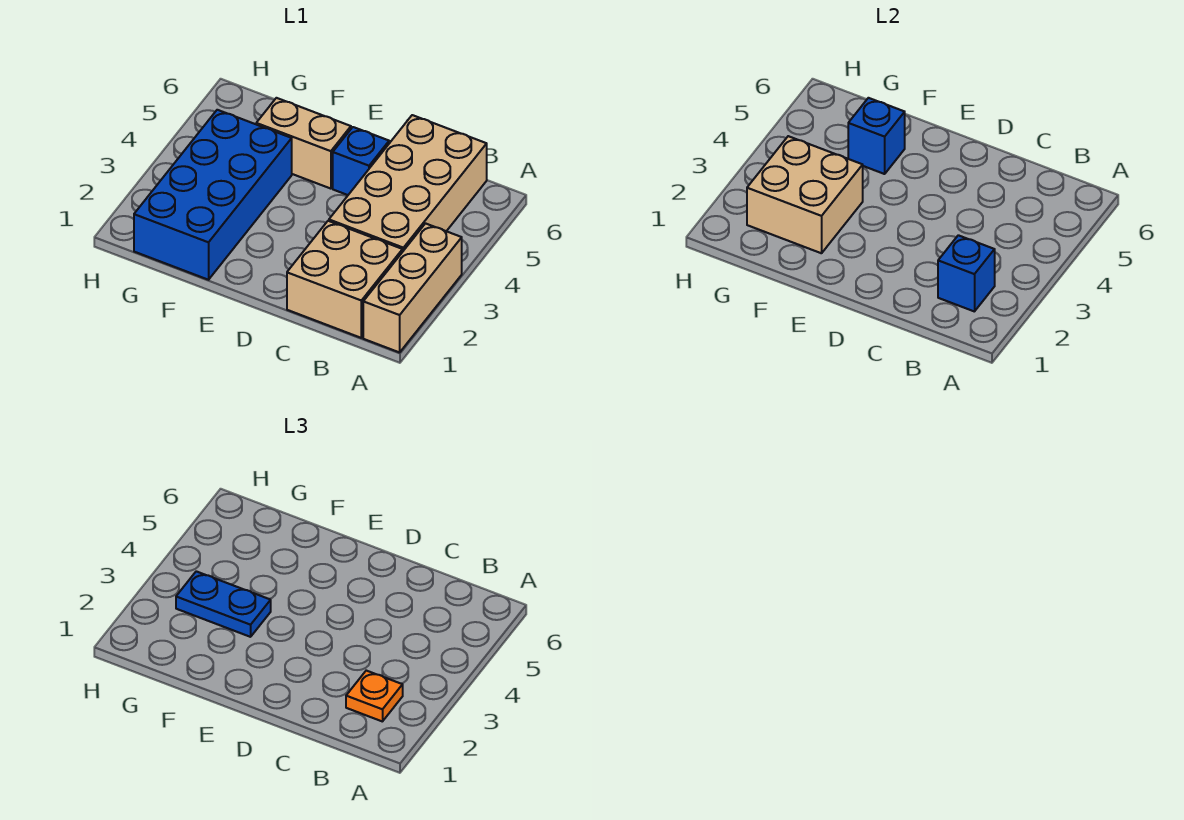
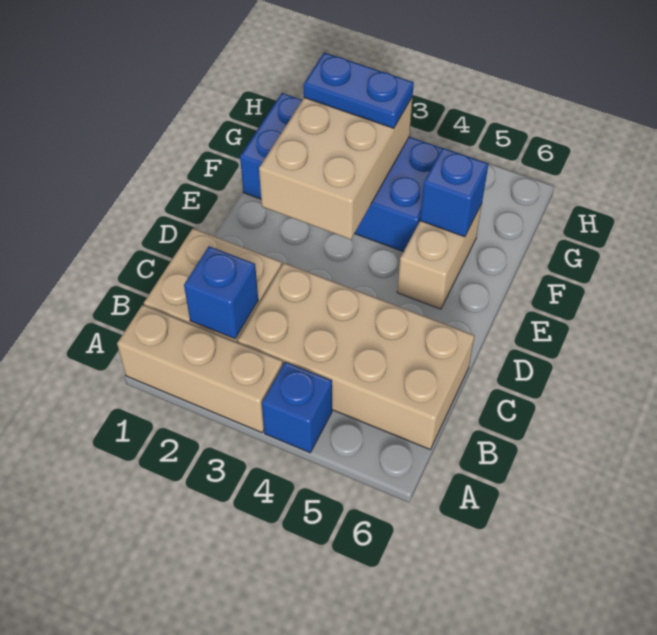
orange plate B2 level 3 -> none
blue brick D5 level 1 -> blue brick A4 level 1
tan brick F2:G3 level 2 -> tan brick E2:G3 level 2
blue plate F3:G3 level 3 -> blue plate G2:G3 level 3

